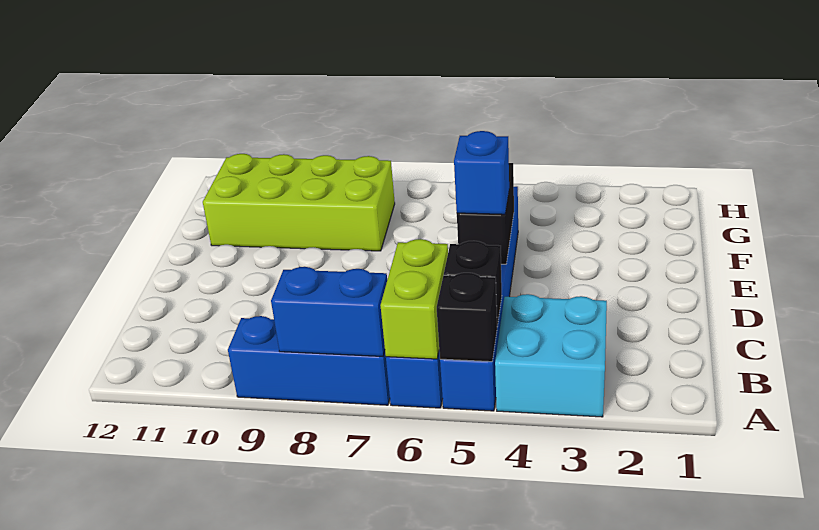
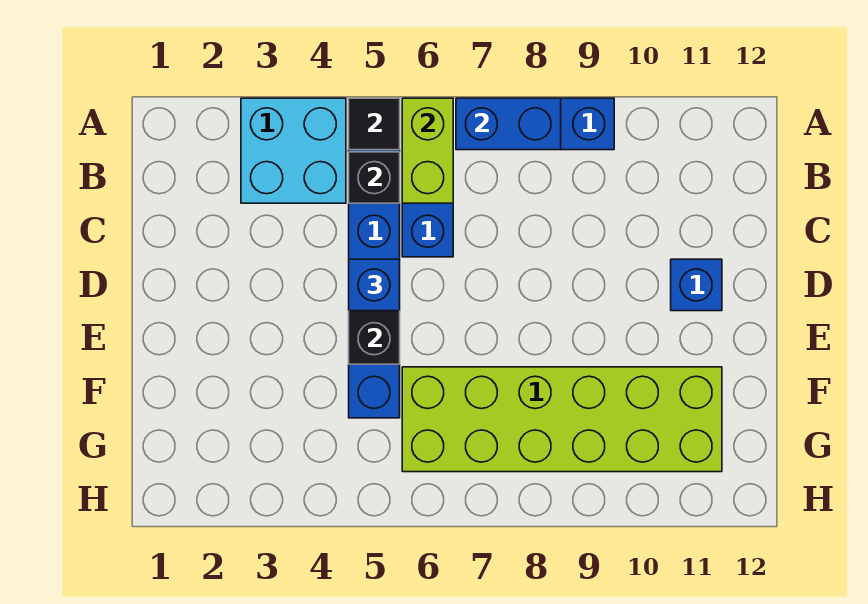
black brick A5 level 2 -> black tile A5 level 2
none -> blue brick D11 level 1
lime brick F8:G11 level 1 -> lime brick F6:G11 level 1

